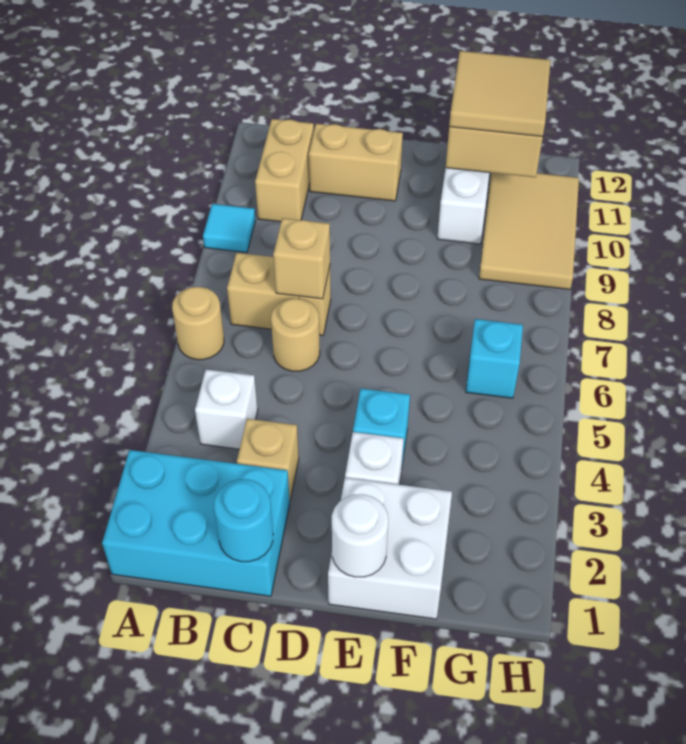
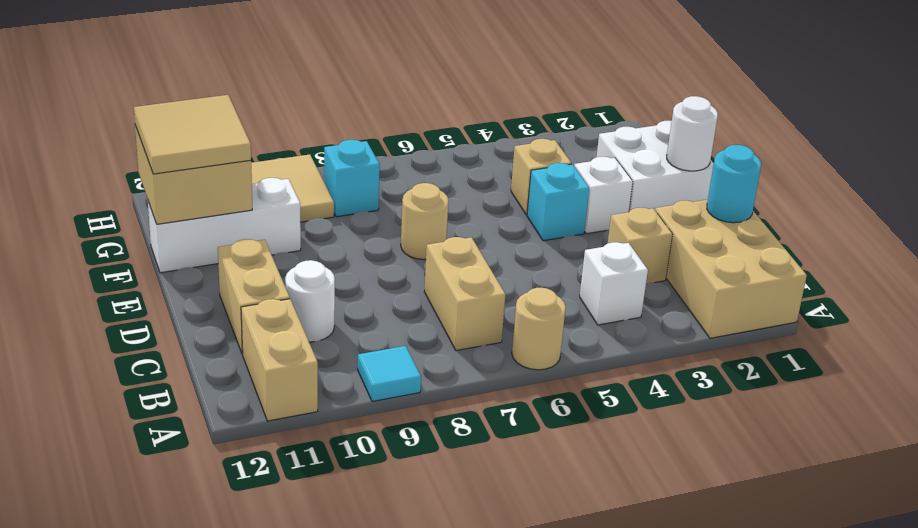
cyan brick A1:C2 level 1 -> tan brick A1:C2 level 1
tan brick B10:B11 level 1 -> tan brick A11:B11 level 1
tan round brick C6 level 1 -> tan round brick E7 level 1
tan brick C7 level 2 -> tan brick F4 level 1
none -> white round brick C10 level 1
cyan brick G6 level 1 -> cyan brick G8 level 1

